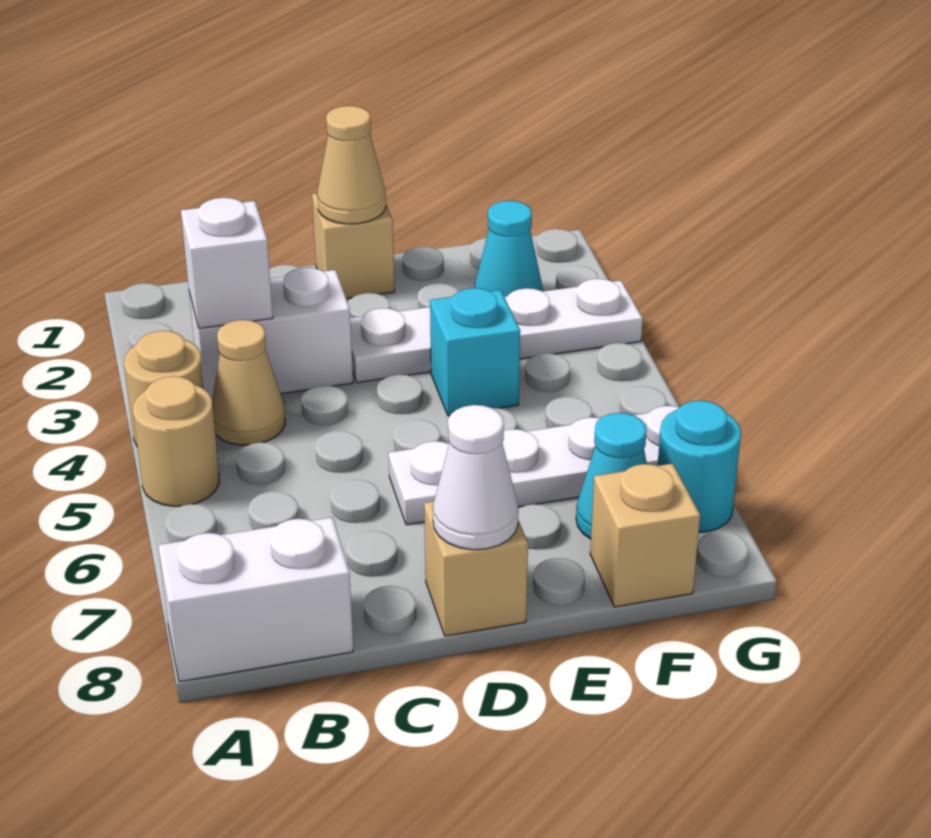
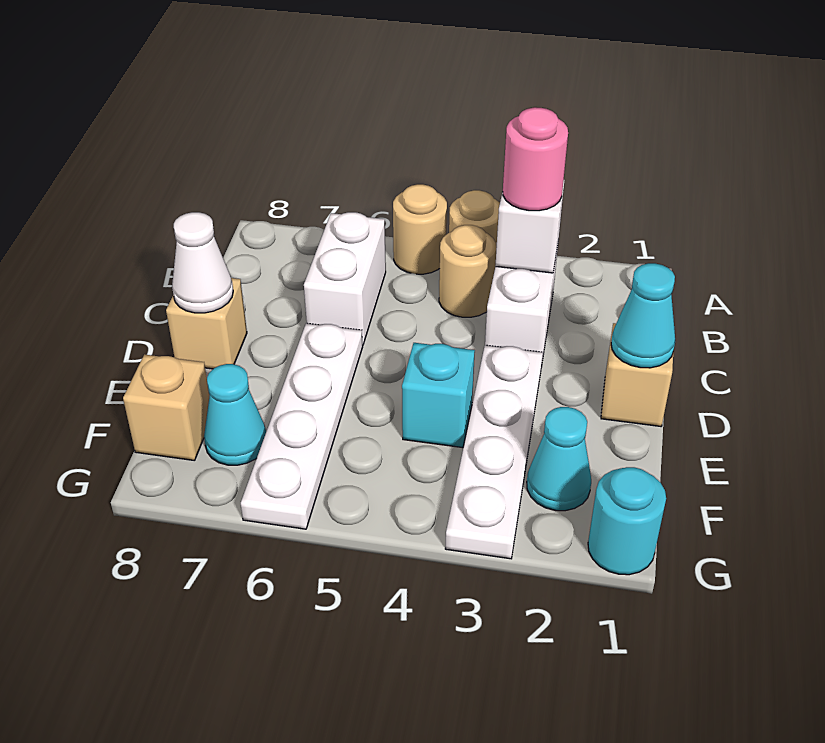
white brick A8:B8 level 1 -> white brick B6:C6 level 1
none -> pink round brick B3 level 3
tan cone B4 level 1 -> tan round brick B4 level 1
tan cone D1 level 2 -> cyan cone D1 level 2
cyan round brick G7 level 1 -> cyan round brick G1 level 1

